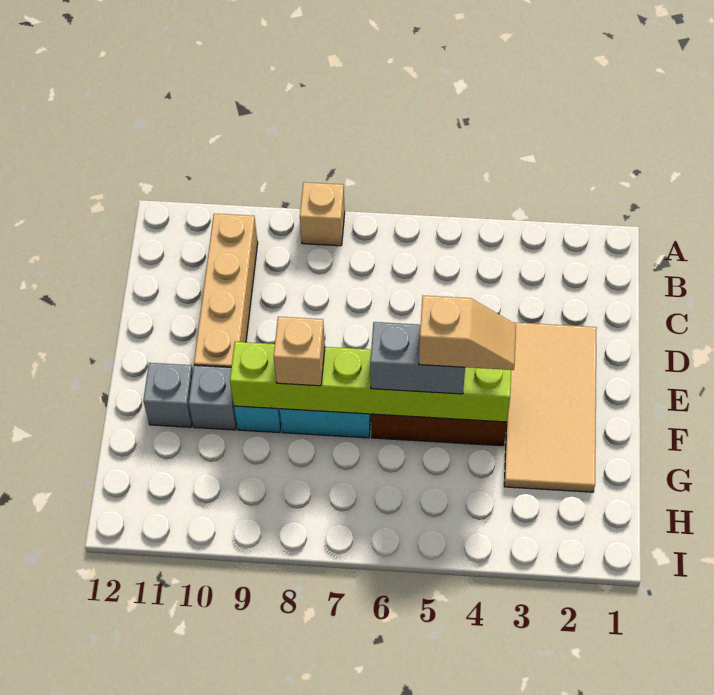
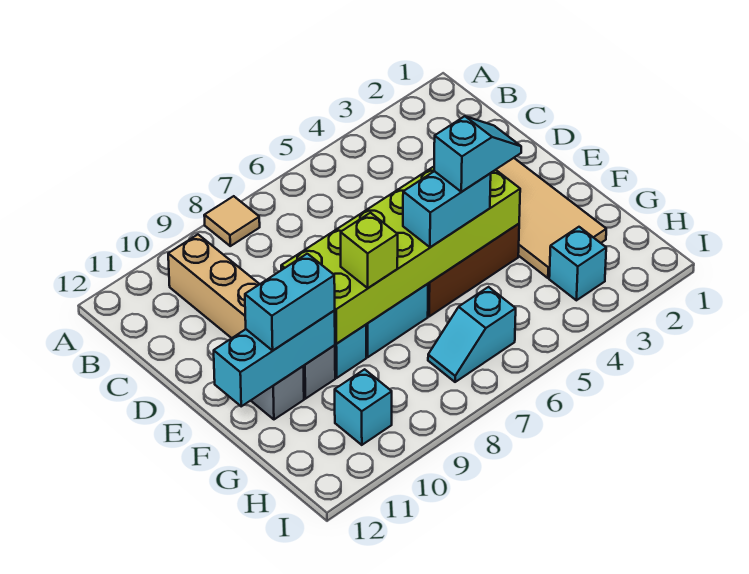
tan brick A8 level 1 -> tan tile A8 level 1
lime brick F4:F9 level 2 -> lime brick E4:F9 level 2
tan slope F4:F5 level 4 top 5 -> cyan slope F4:F5 level 4 top 5
grey brick F5:F6 level 3 -> cyan brick F5:F6 level 3
tan brick F8 level 3 -> lime brick F8 level 3
none -> cyan brick F10:F12 level 2
none -> cyan brick F10:F11 level 3
none -> cyan brick H3 level 1
none -> cyan slope H6:H7 level 1 top 6
none -> cyan brick H10 level 1

